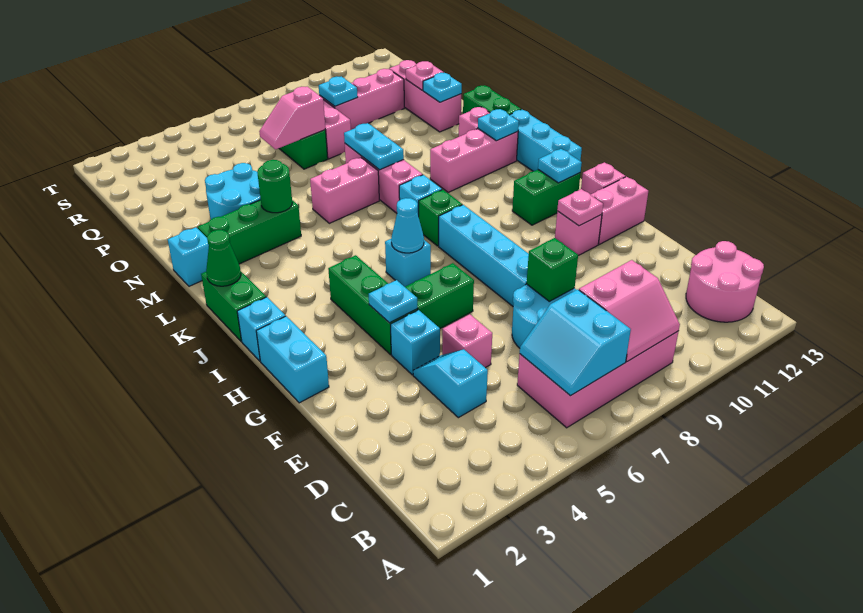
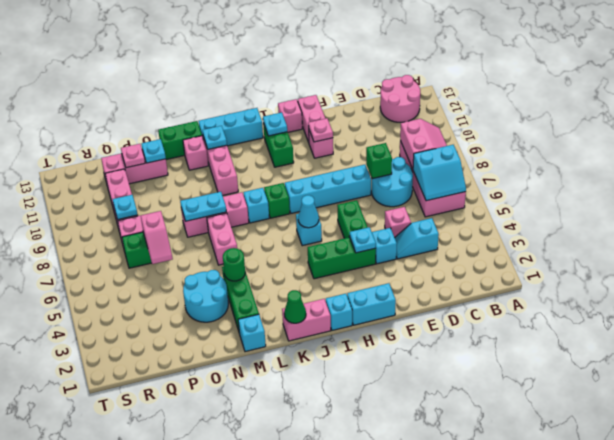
green brick J1:K1 level 1 -> pink brick J1:K1 level 1

